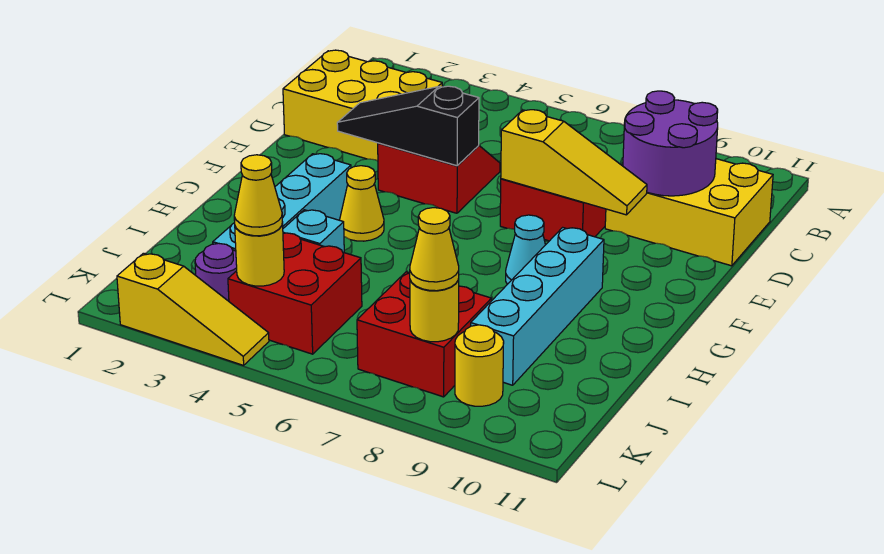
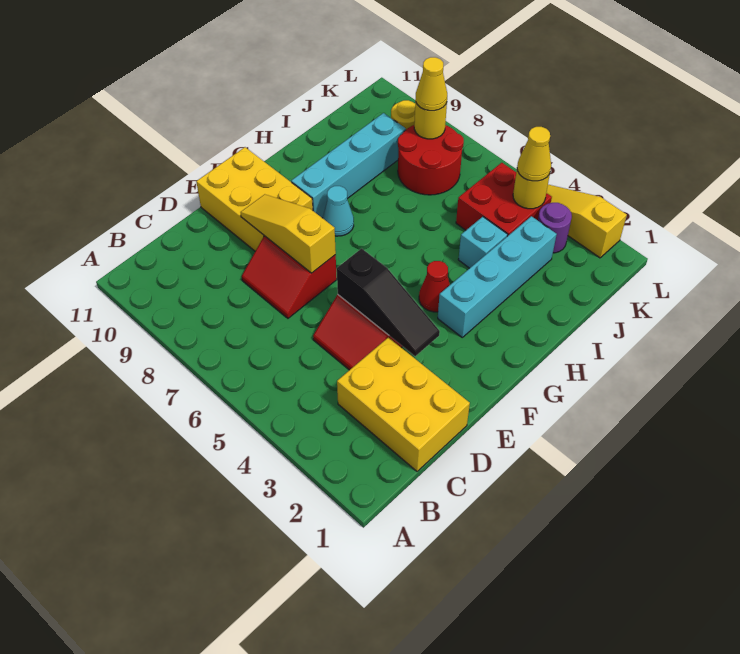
yellow brick C9:D11 level 1 -> yellow brick E9:F11 level 1
purple round brick C9:D10 level 2 -> none
yellow cone G4 level 1 -> red cone G4 level 1
red brick J7:K8 level 1 -> red round brick J7:K8 level 1

